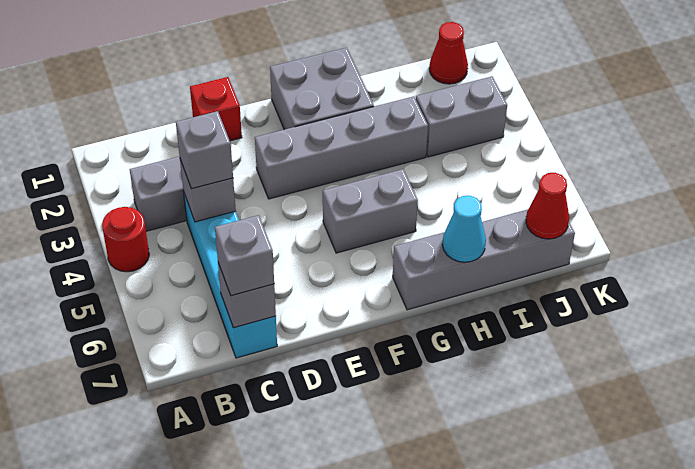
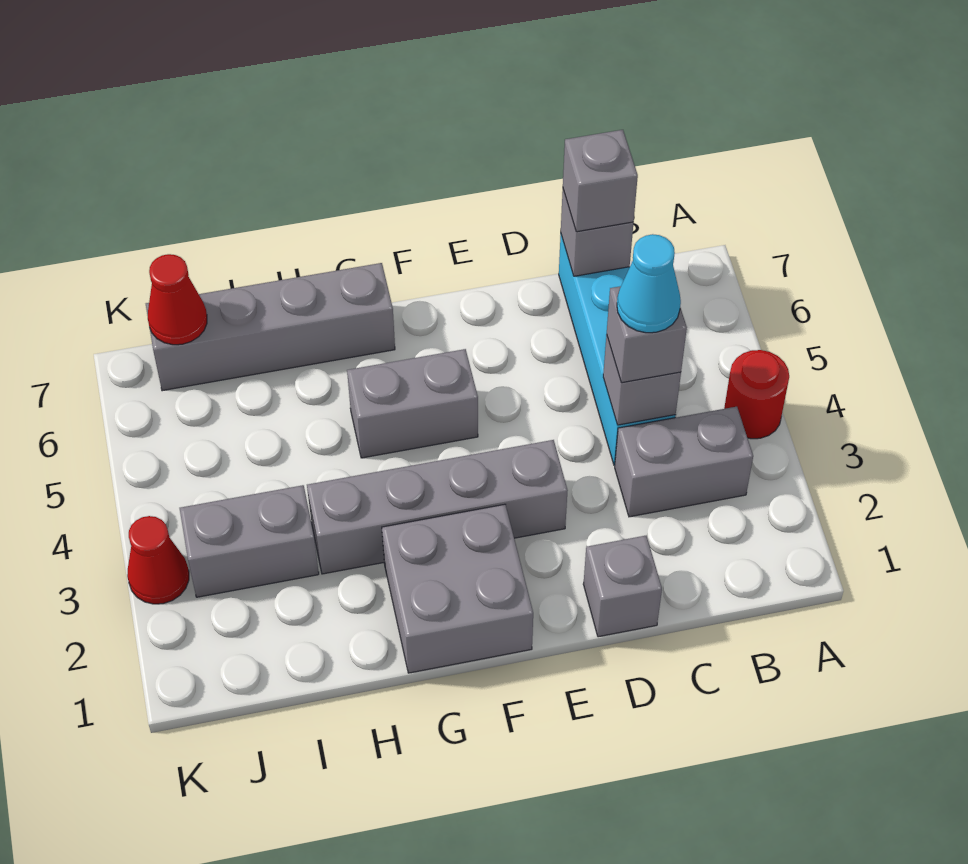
red brick D1 level 1 -> grey brick D1 level 1
cyan cone H7 level 2 -> cyan cone C4 level 4
red cone J1 level 1 -> red cone K3 level 1

